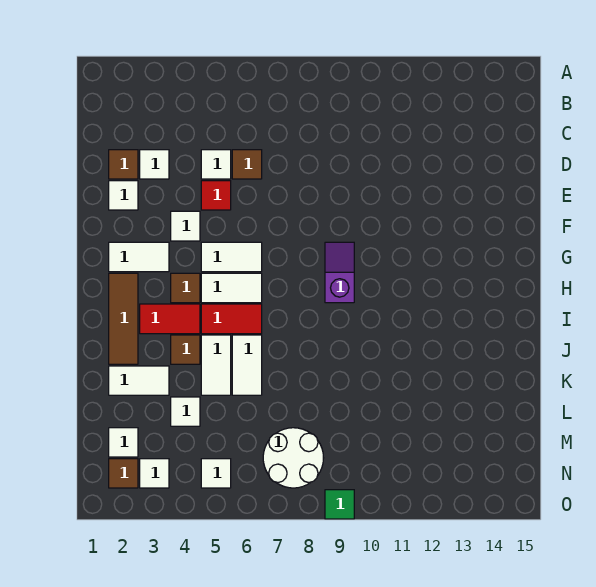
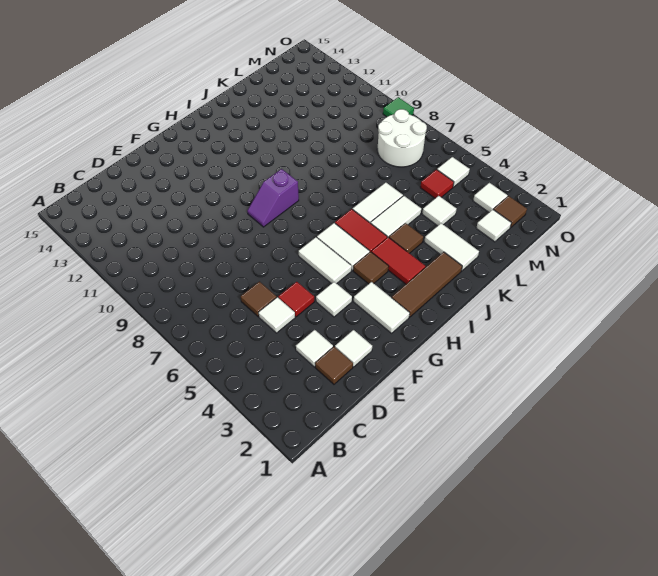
none -> red tile M5 level 1

